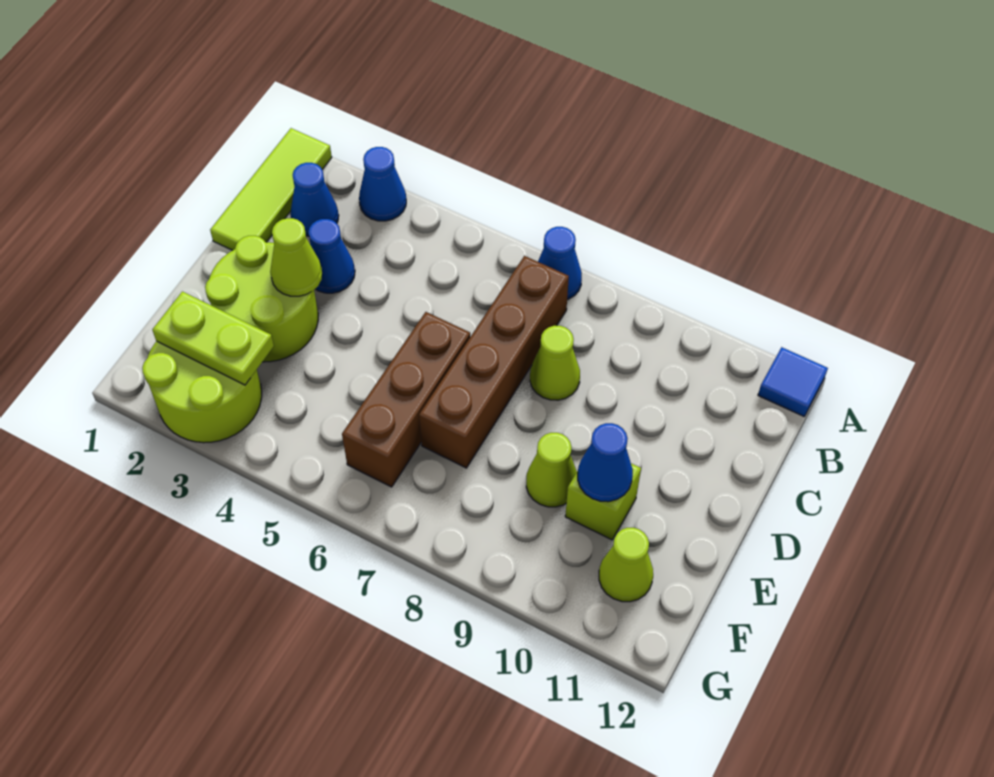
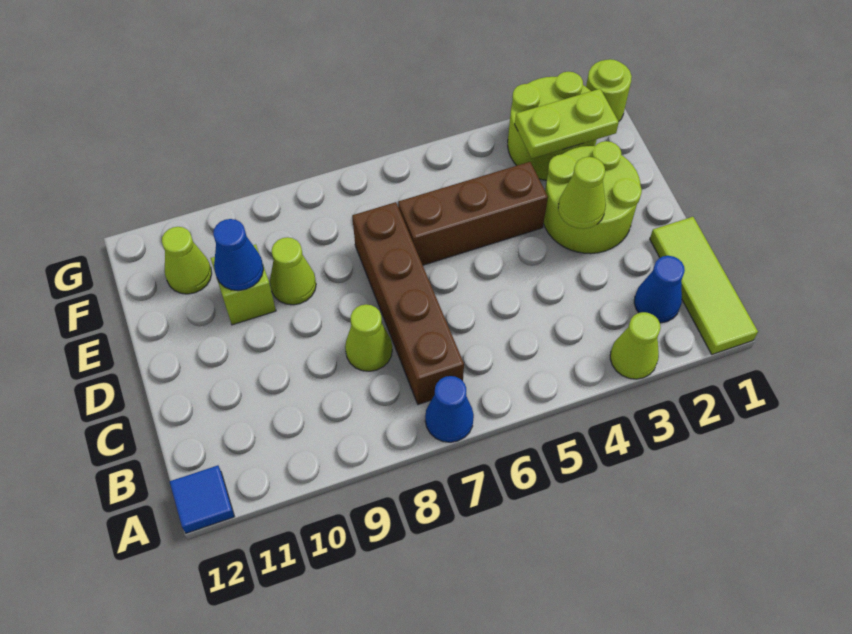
blue cone A3 level 1 -> lime cone A3 level 1
blue cone C3 level 1 -> none
brown brick D6:F6 level 1 -> brown brick E4:E6 level 1
none -> lime round brick G1 level 1

